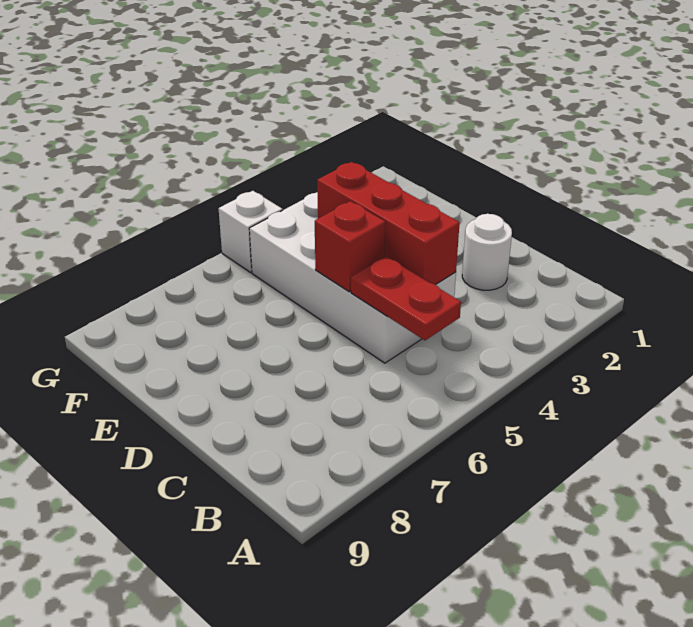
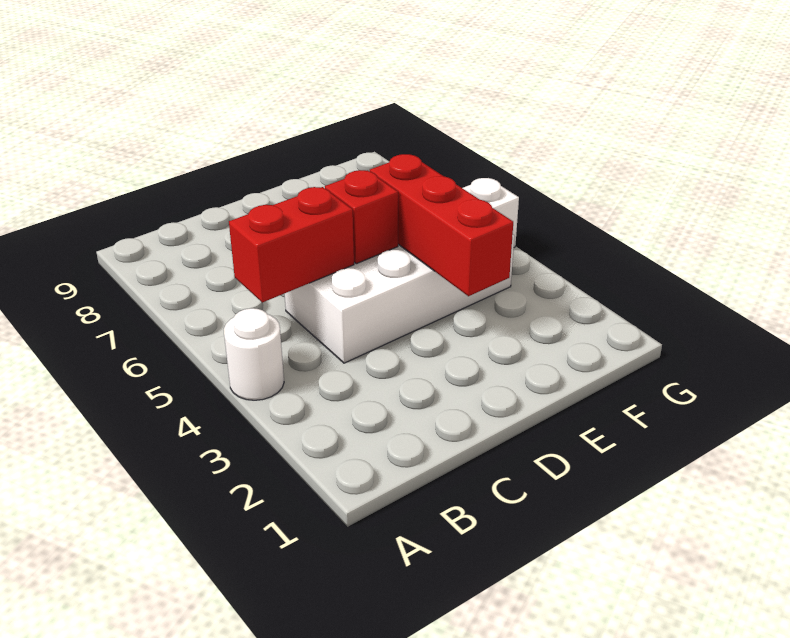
red plate B5:C5 level 2 -> red brick B5:C5 level 2
white round brick C2 level 1 -> white round brick A4 level 1
red brick C4:E4 level 2 -> red brick E3:E5 level 2

